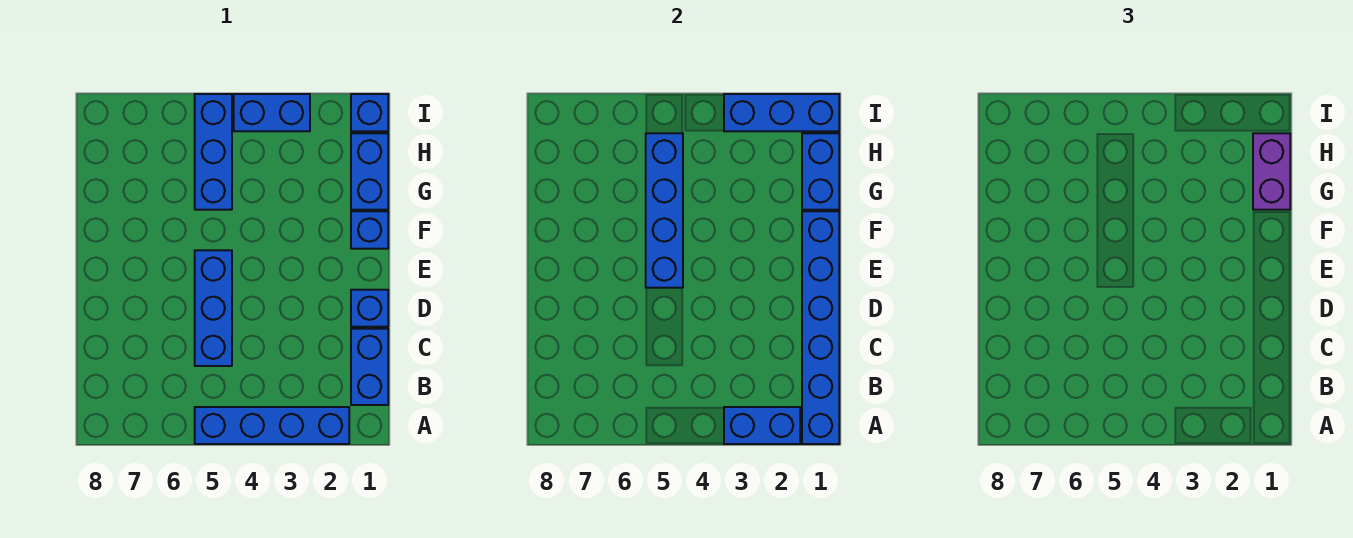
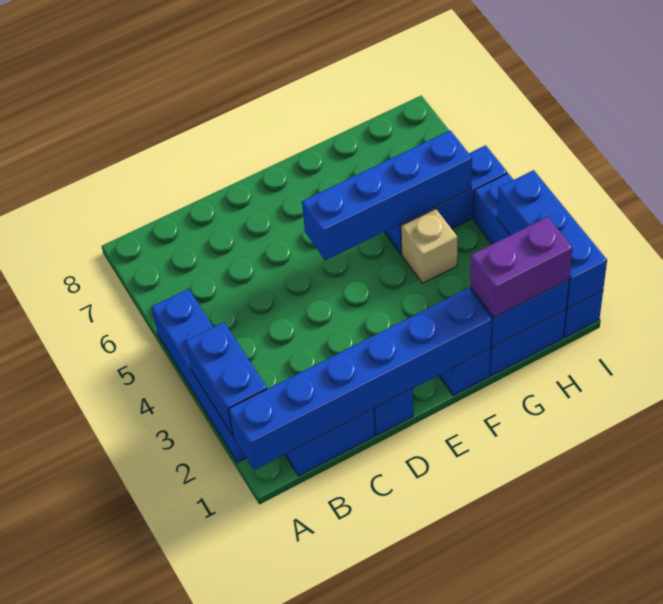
blue brick C5:E5 level 1 -> none
none -> tan brick G4 level 1

